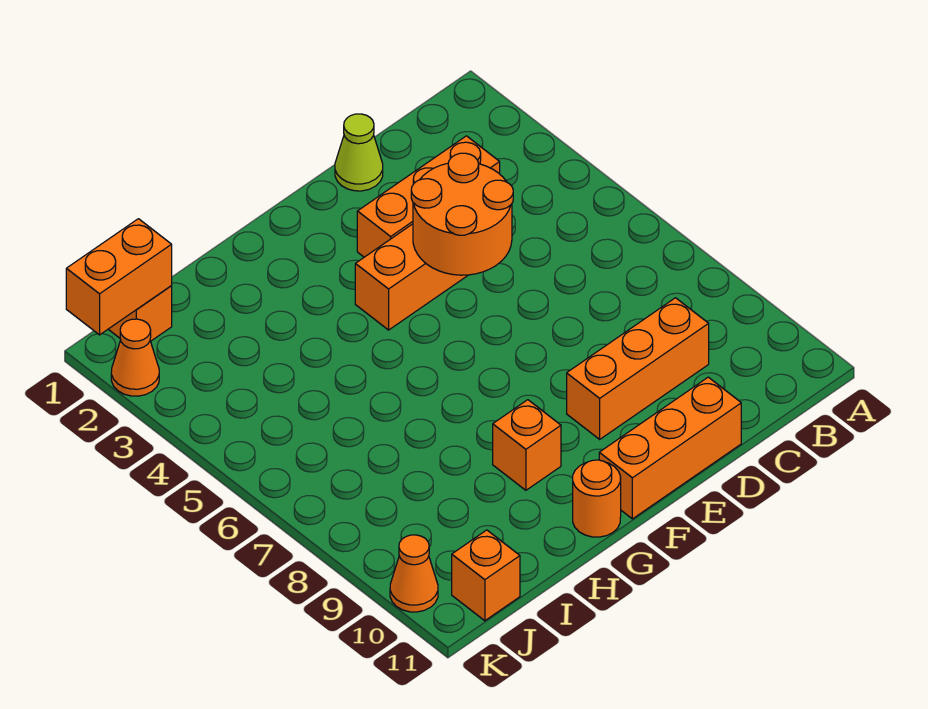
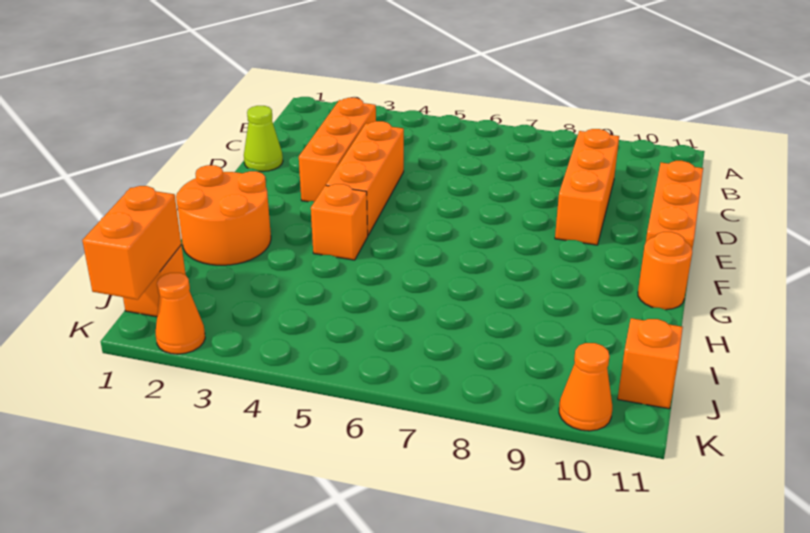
orange round brick D4:E5 level 2 -> orange round brick G1:H2 level 1
orange brick G9 level 1 -> orange brick G4 level 1

